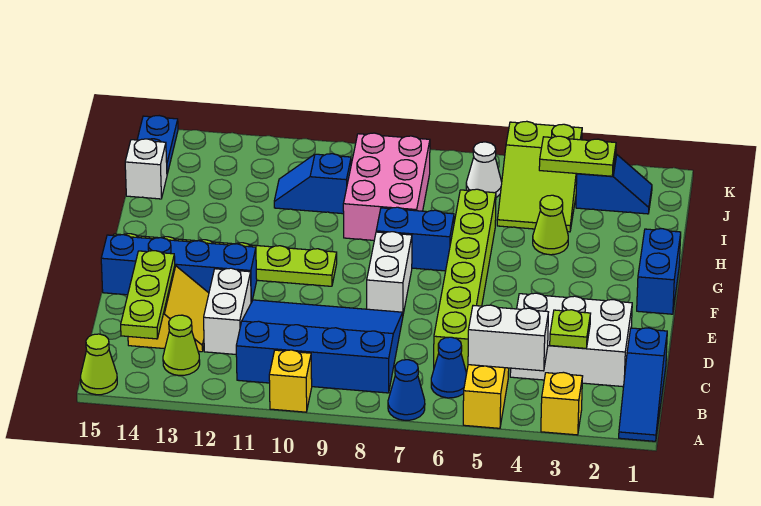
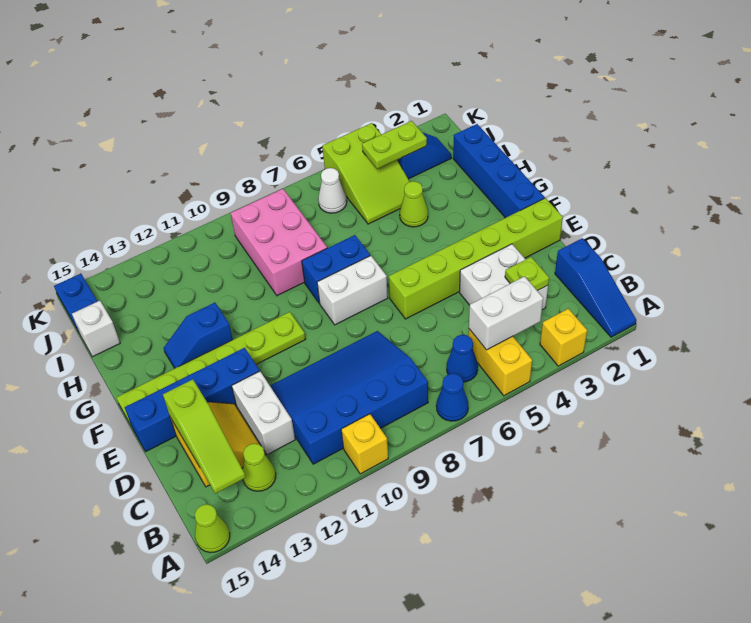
lime plate B14:D14 level 2 -> lime slope B14:D14 level 2 top D
white brick C2:D4 level 1 -> white brick C3:D4 level 1
lime brick C6:H6 level 1 -> lime brick E1:E6 level 1
white brick E8:F8 level 1 -> white brick F7:F8 level 1
blue brick F1:G1 level 1 -> blue brick F1:I1 level 1
blue slope I10:I11 level 1 top 10 -> blue slope G12:G13 level 1 top 12

